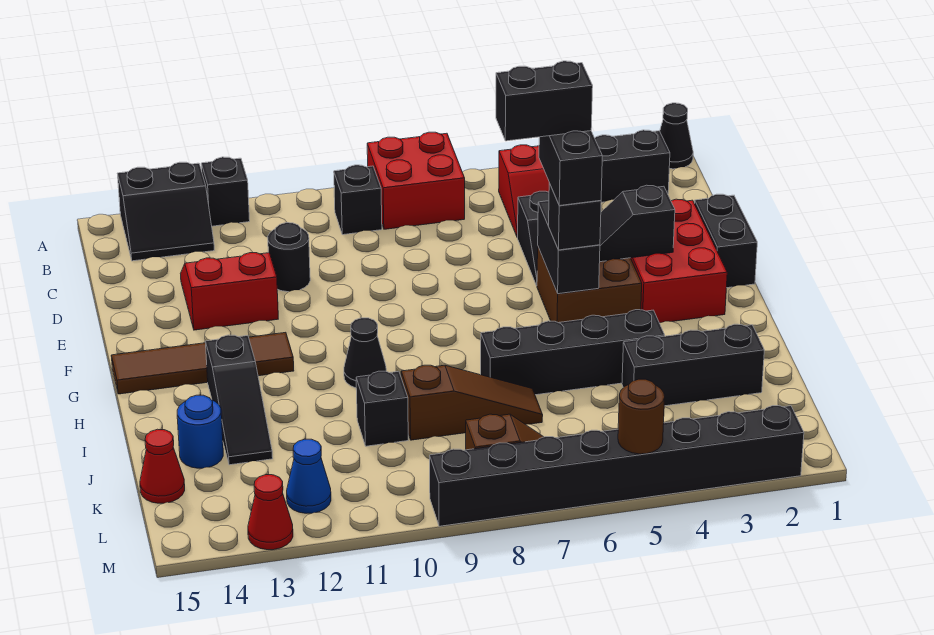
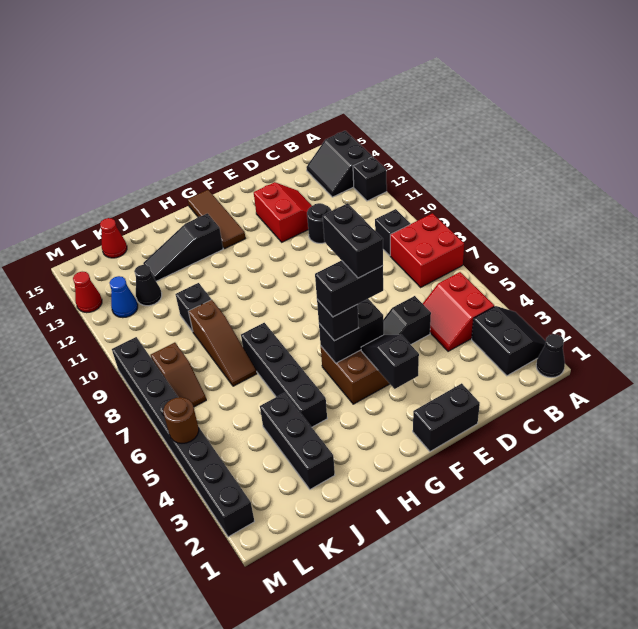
red brick E2:G3 level 1 -> none
brown tile G12:G15 level 1 -> brown tile G13:G15 level 1
black cone H10 level 1 -> black cone K12 level 1
blue round brick J14 level 1 -> none

